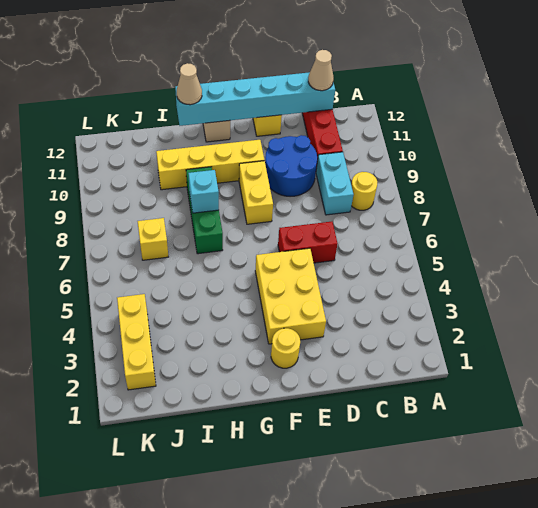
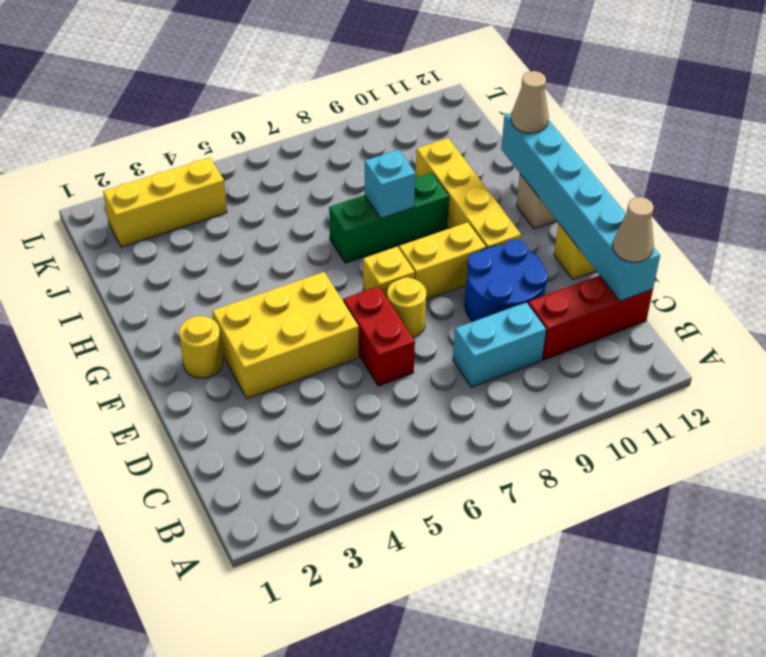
yellow round brick B8 level 1 -> yellow round brick E7 level 1
yellow brick J7 level 1 -> yellow brick F7 level 1

